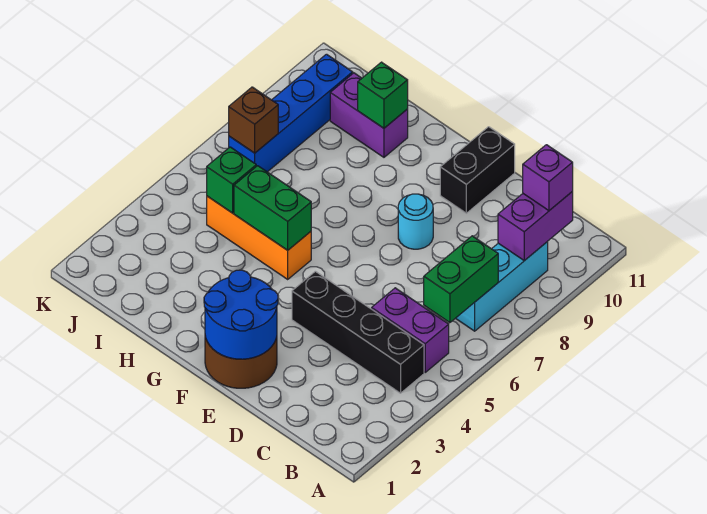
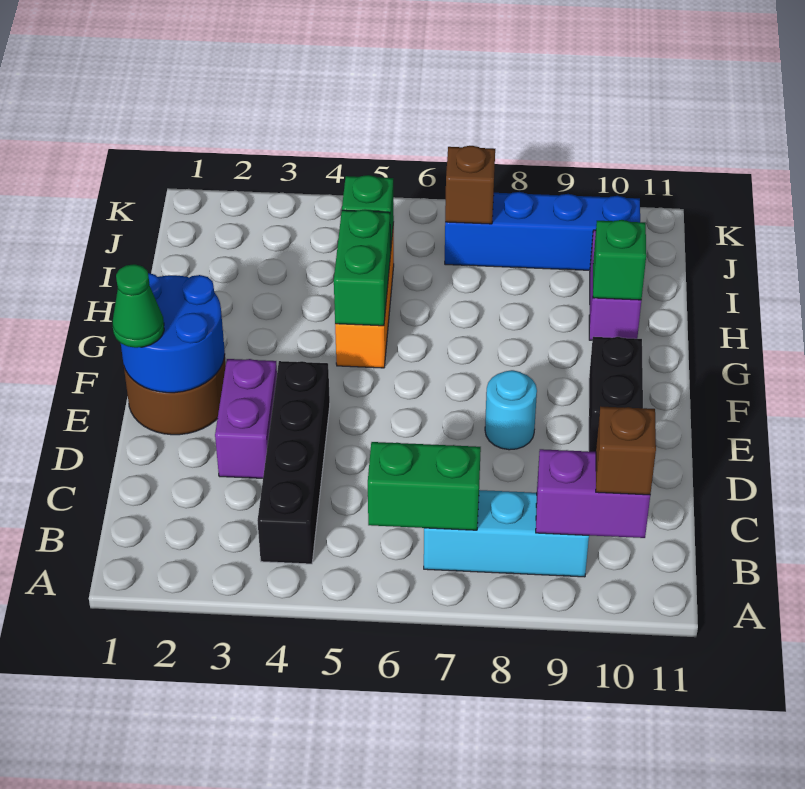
purple brick B5:C5 level 1 -> purple brick D3:E3 level 1
purple brick B10 level 3 -> brown brick B10 level 3
none -> green cone E1 level 3
black brick E10:E11 level 1 -> black brick E10:F10 level 1

